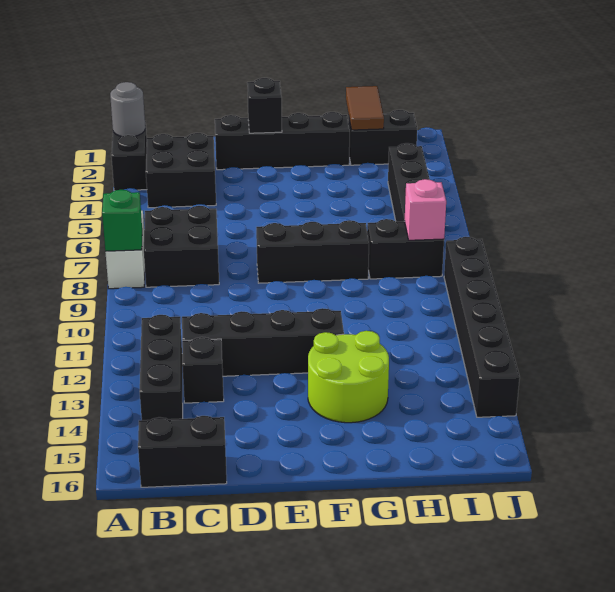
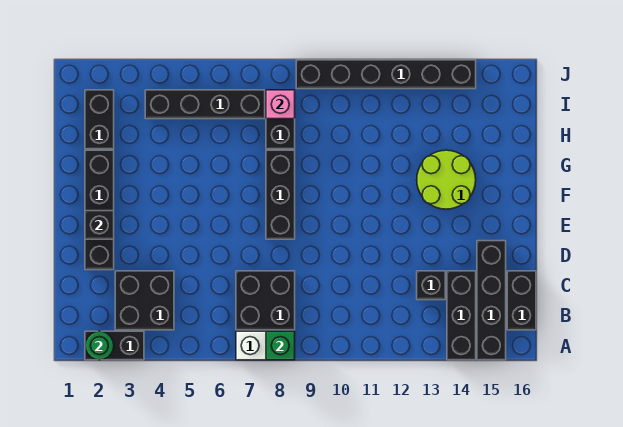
grey round brick A2 level 2 -> green round brick A2 level 2
black brick B12:B14 level 1 -> black brick A14:C14 level 1
black brick C12:F12 level 1 -> black brick A15:D15 level 1
brown tile H1:H2 level 2 -> none

